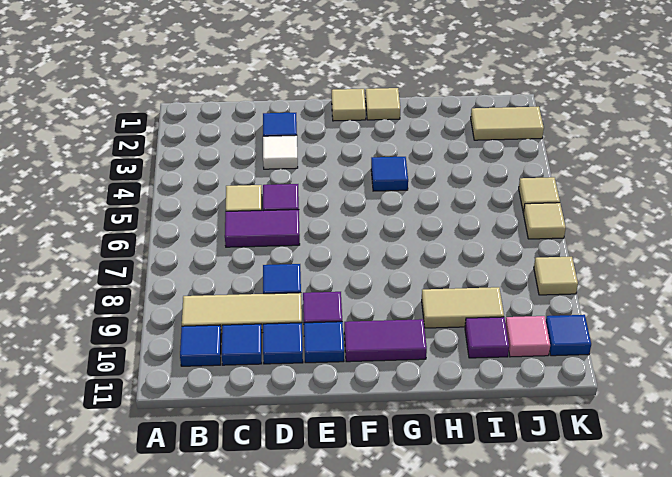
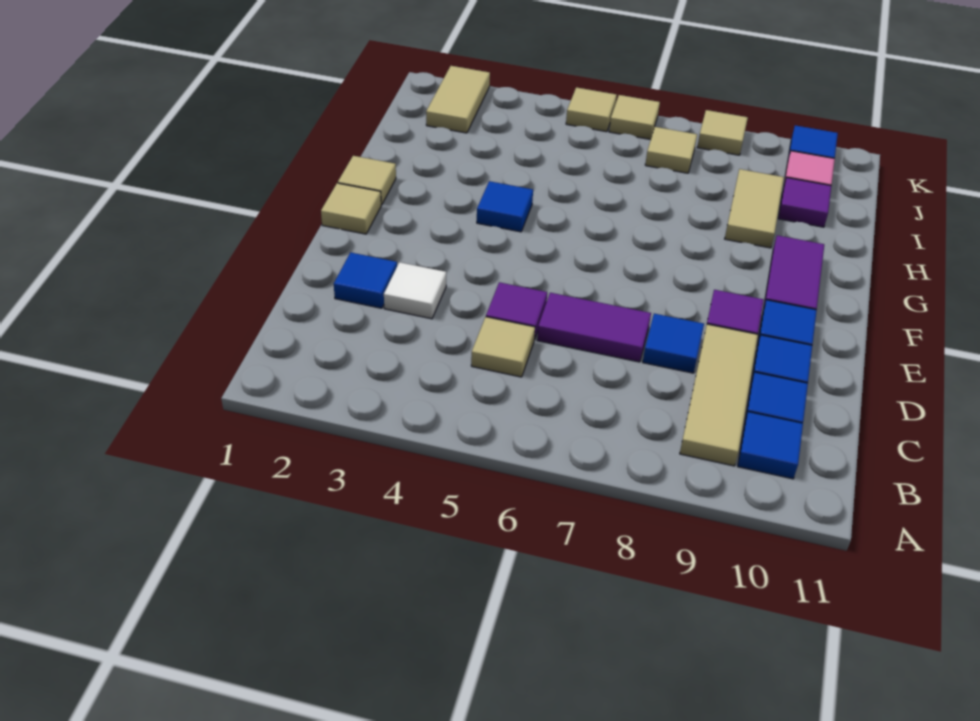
purple tile C6:D6 level 1 -> purple tile D6:D7 level 1
none -> tan tile J7 level 1

